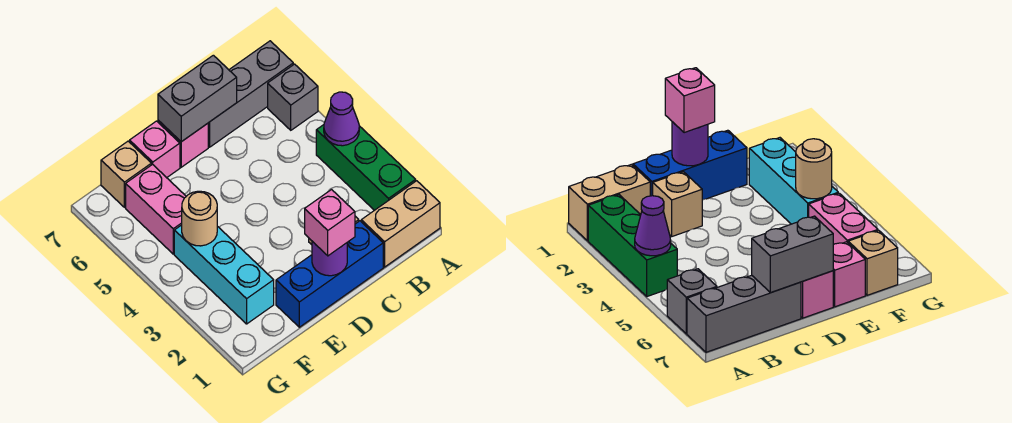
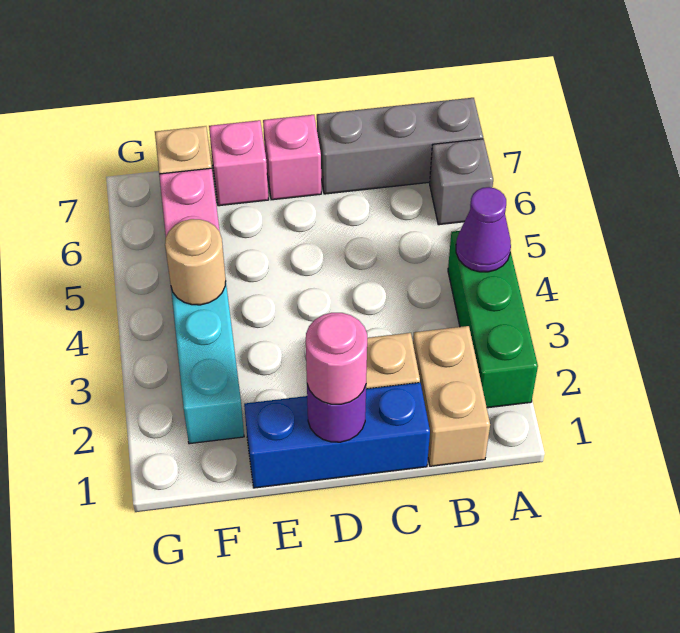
tan brick A1:B1 level 1 -> tan brick B1:B2 level 1
grey brick C7:D7 level 2 -> none
pink brick D1 level 3 -> pink round brick D1 level 3

